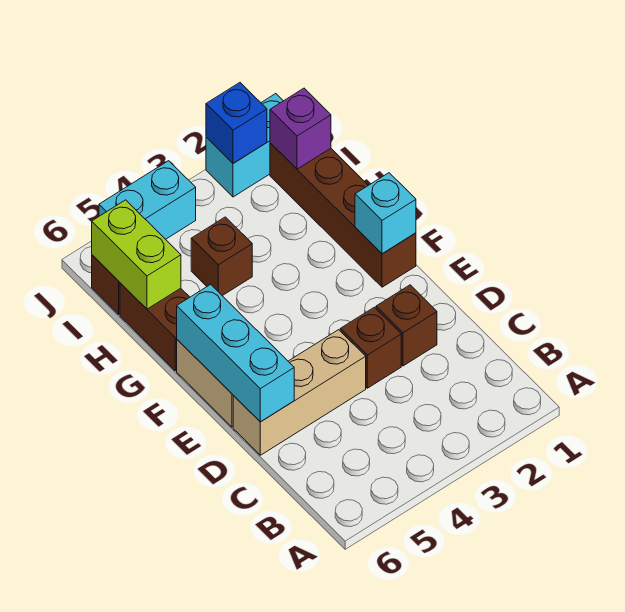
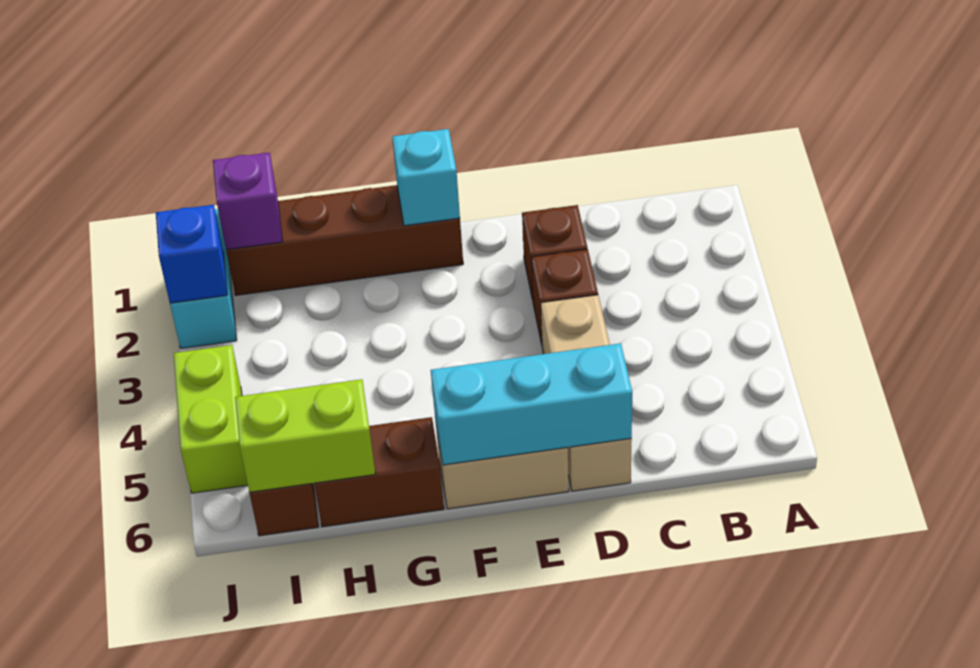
brown brick H4 level 1 -> none
cyan brick J4:J5 level 1 -> lime brick J4:J5 level 1

